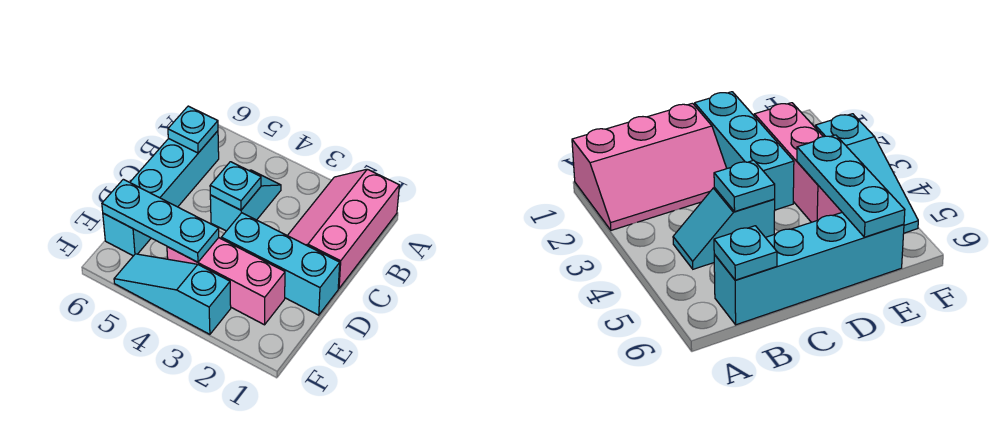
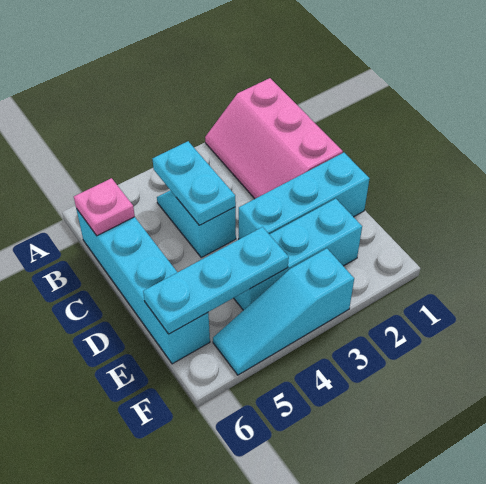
cyan plate B6 level 2 -> pink plate B6 level 2
cyan plate C4 level 2 -> cyan plate B4:C4 level 2
pink brick E2:E4 level 1 -> cyan brick E2:E4 level 1

